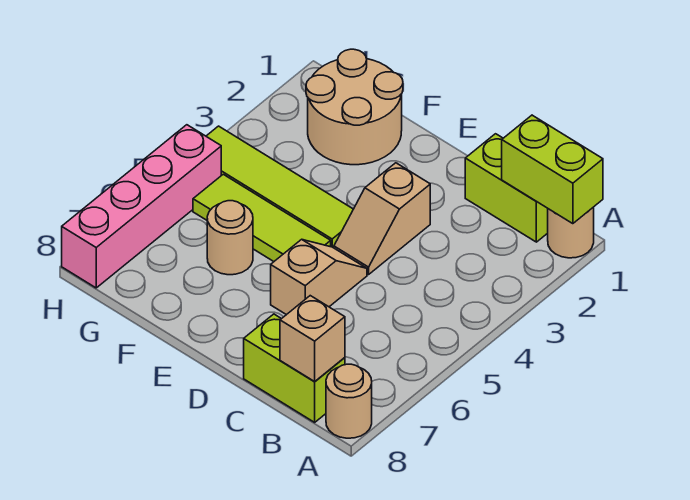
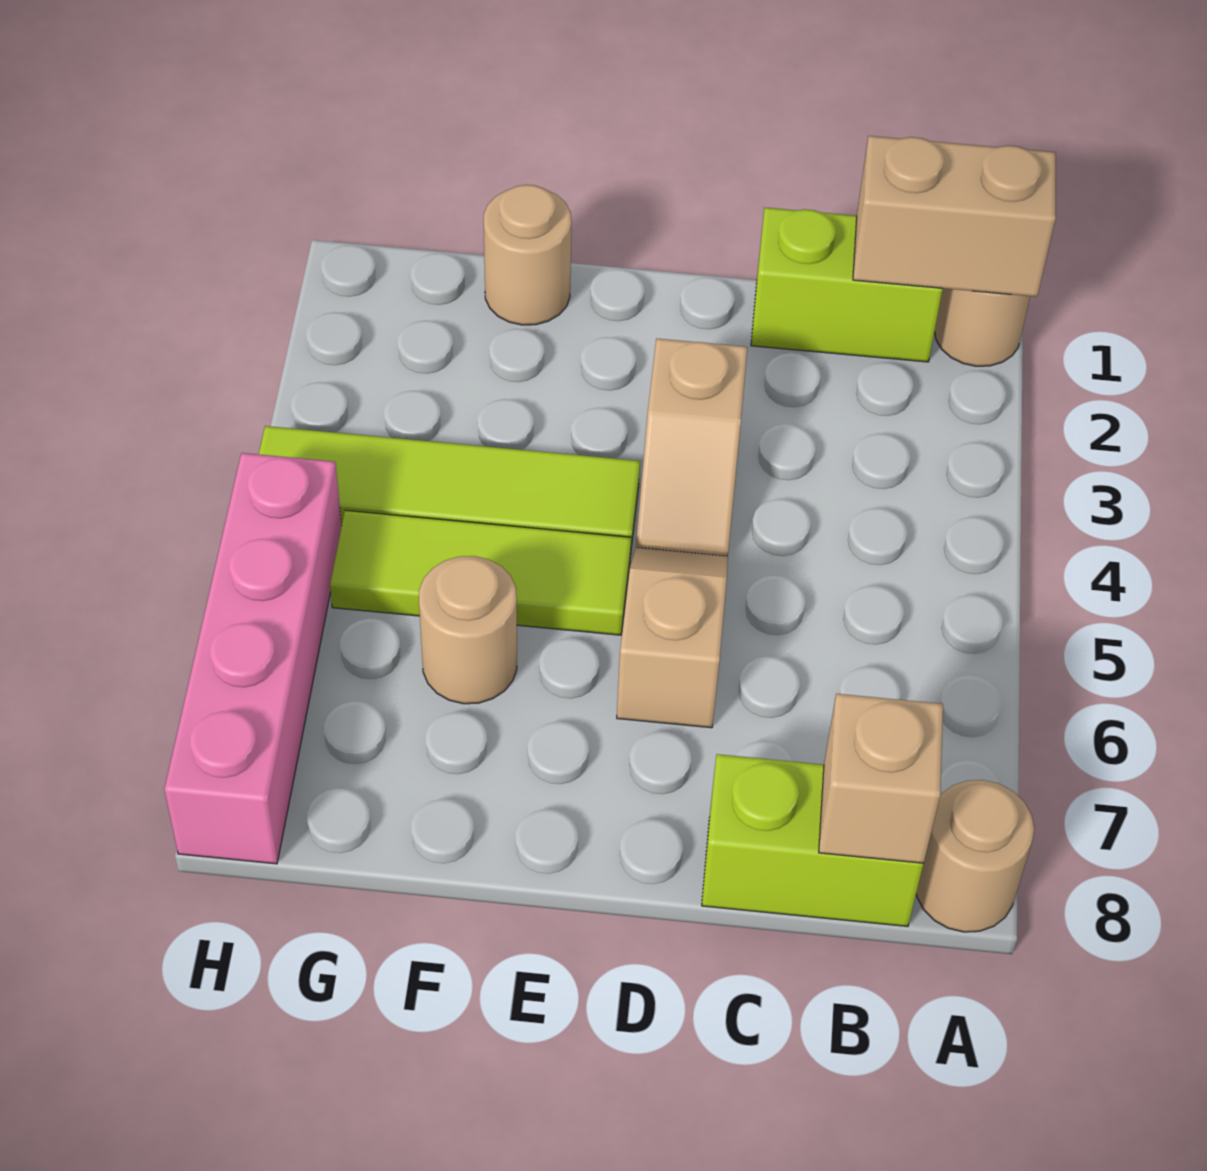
lime brick A1:B1 level 2 -> tan brick A1:B1 level 2
tan round brick F1:G2 level 1 -> tan round brick F1 level 1

